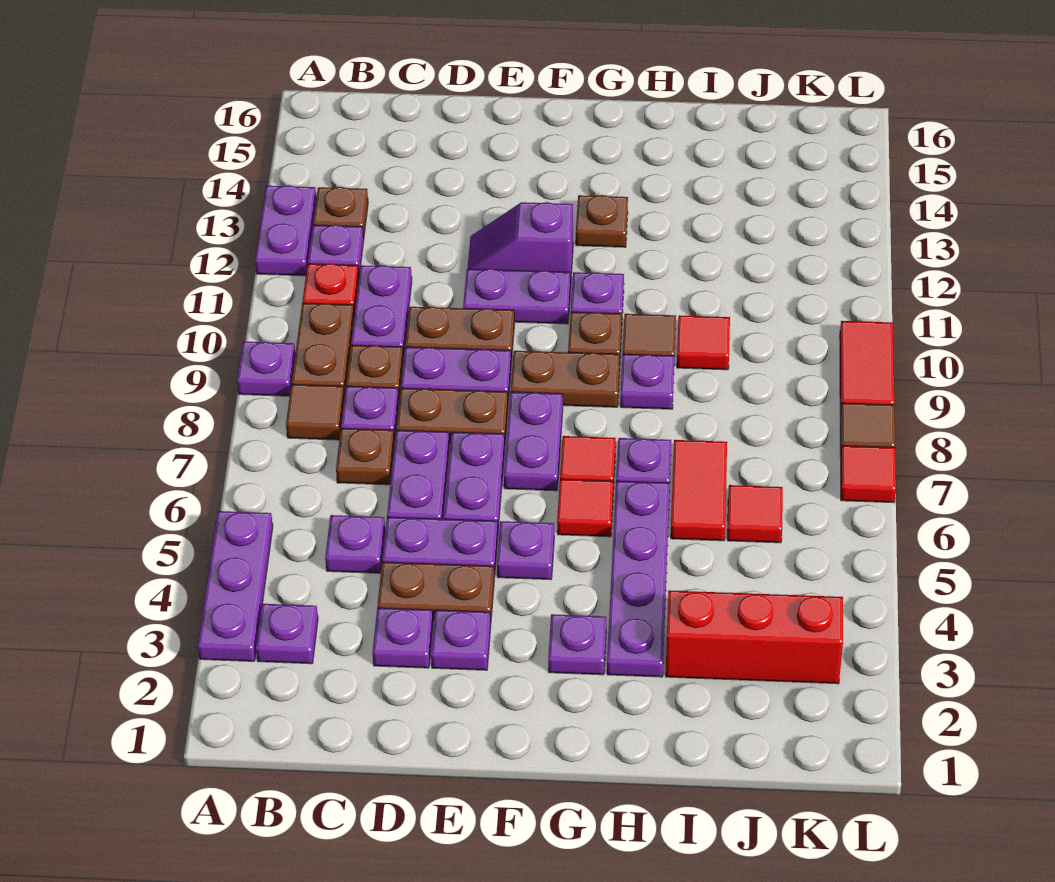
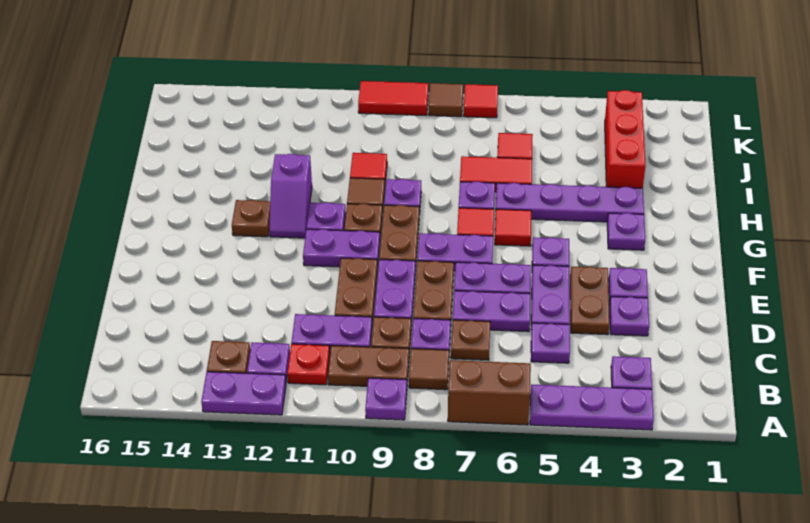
none -> brown brick A6:A7 level 1
purple plate E11:F11 level 1 -> purple plate F10:F11 level 1
purple slope E12:F12 level 1 top F -> purple slope G12:H12 level 1 top H

